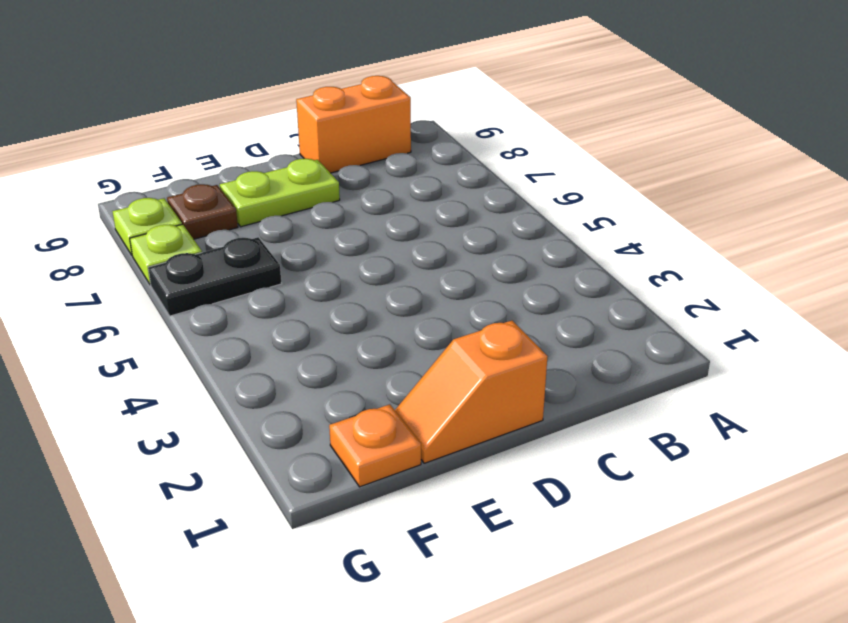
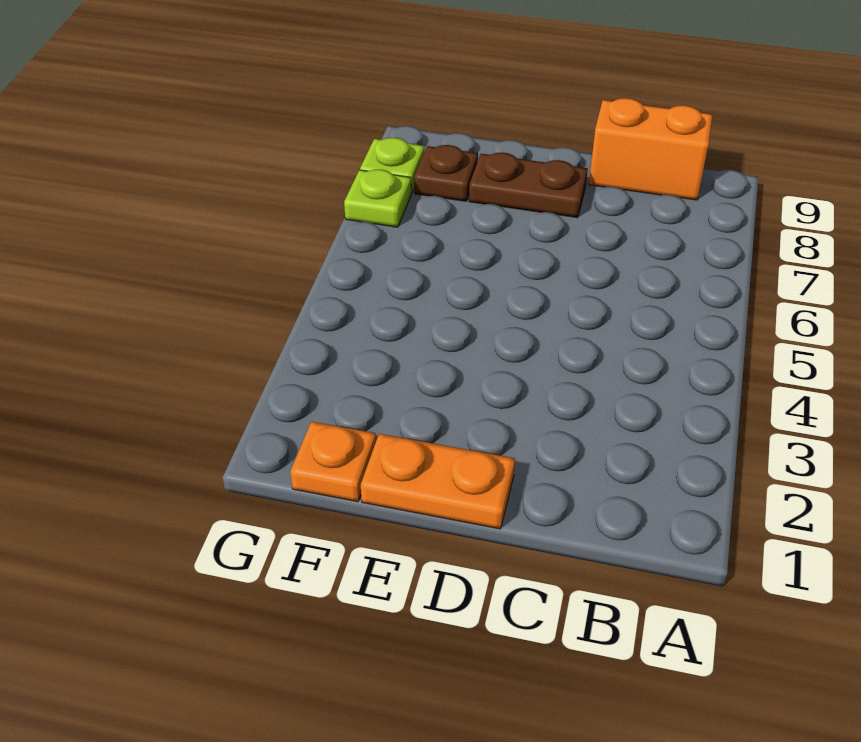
orange slope D1:E1 level 1 top D -> orange plate D1:E1 level 1
lime plate D8:E8 level 1 -> brown plate D8:E8 level 1
black plate F6:G6 level 1 -> none

